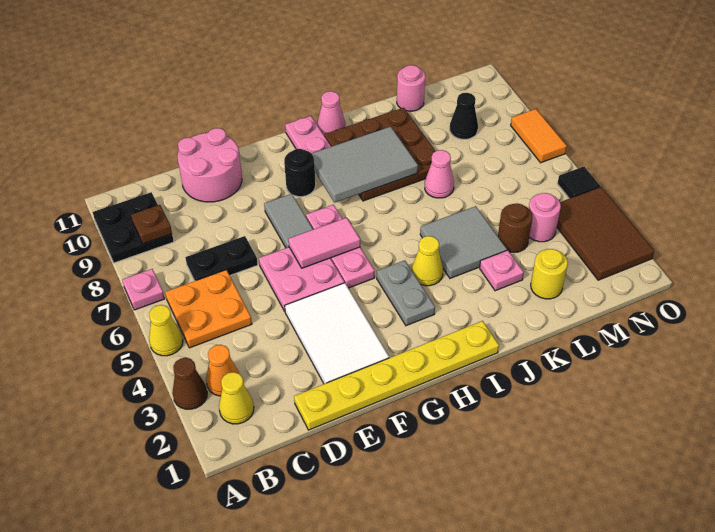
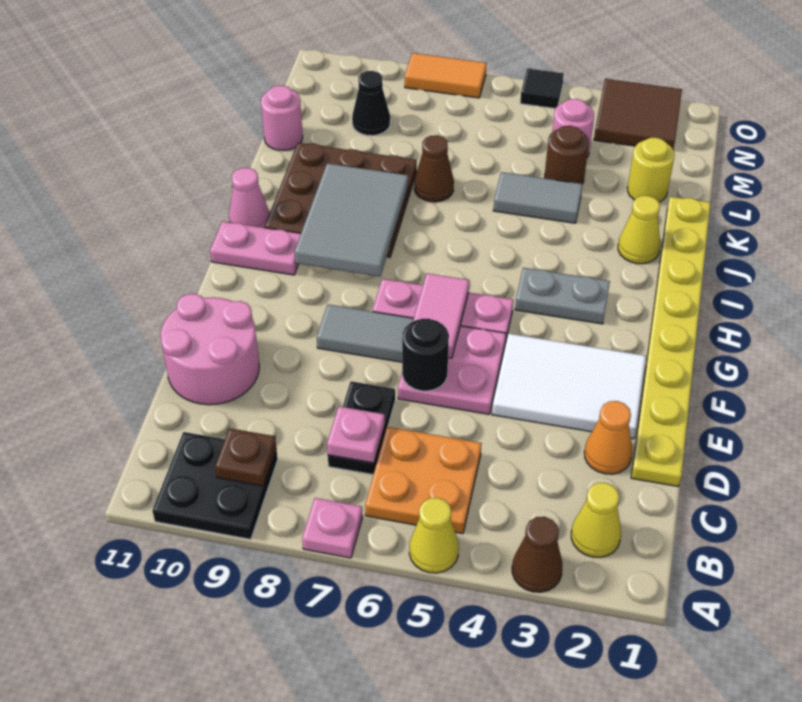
orange cone B3 level 1 -> orange cone D2 level 1
yellow plate D1:I1 level 1 -> yellow plate D1:K1 level 1
black round brick G9 level 1 -> black round brick E6 level 2
yellow cone I4 level 1 -> yellow cone J2 level 1
grey tile J4:K5 level 1 -> grey tile K4:K5 level 1
pink plate K3 level 1 -> pink plate C7 level 2
pink cone K7 level 1 -> brown cone K7 level 1
brown tile N2:O4 level 1 -> brown tile N2:O3 level 1

